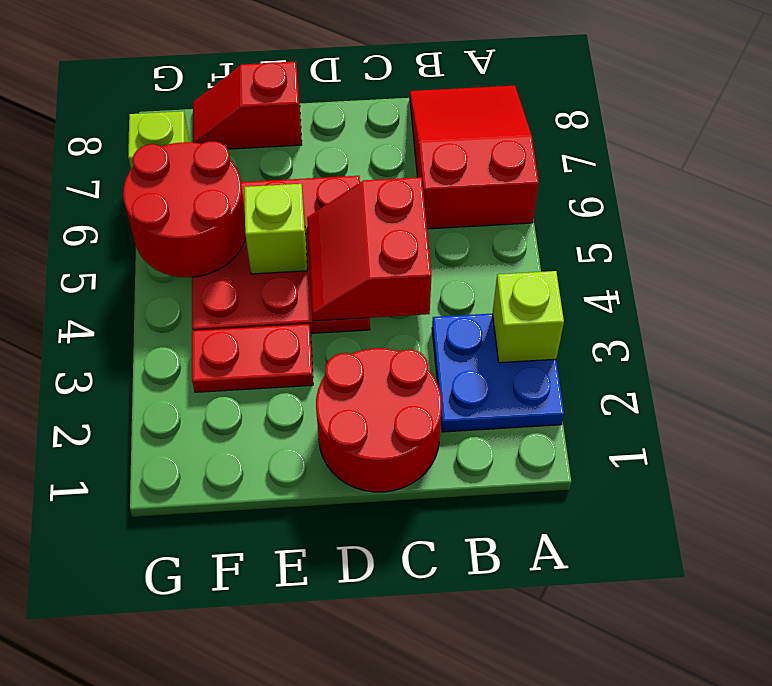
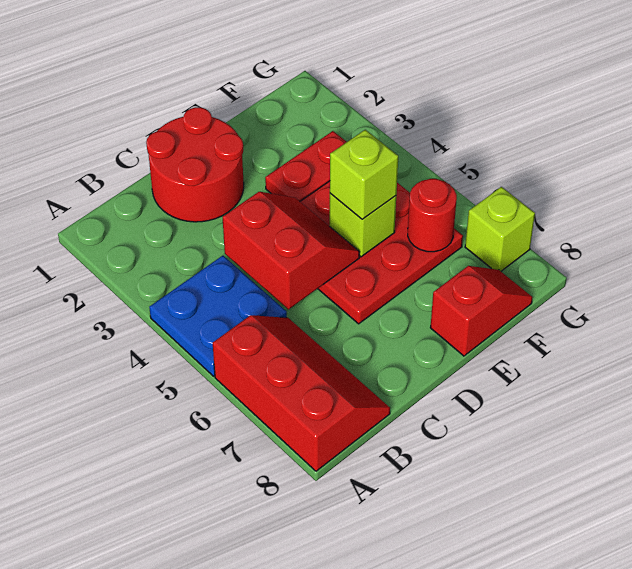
blue plate A2:B3 level 1 -> blue plate A4:B5 level 1
lime brick A3 level 2 -> lime brick E5 level 3
red slope A6:B8 level 1 top 6 -> red slope A6:B8 level 1 top A
red round brick F5:G6 level 2 -> red round brick F6 level 2

